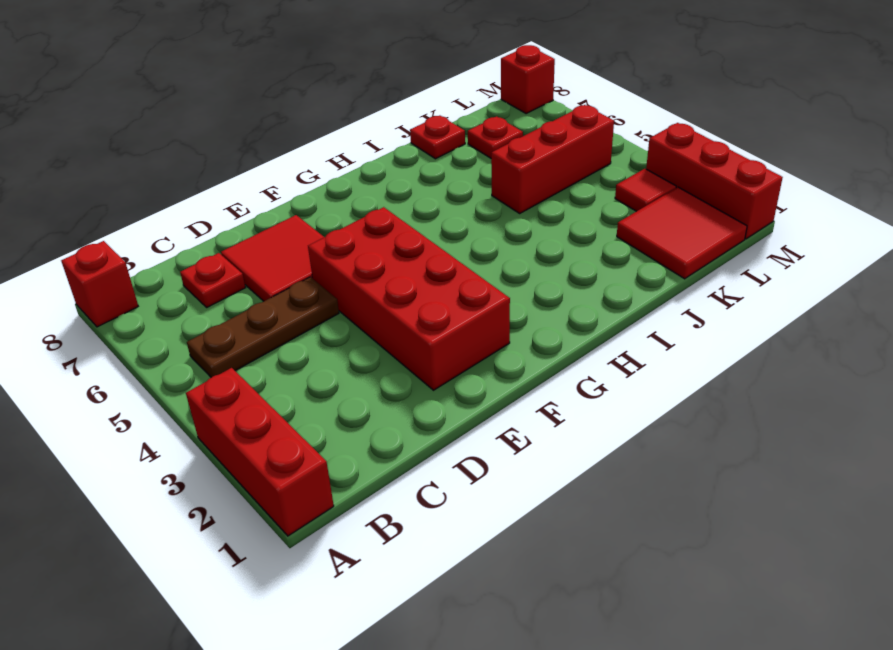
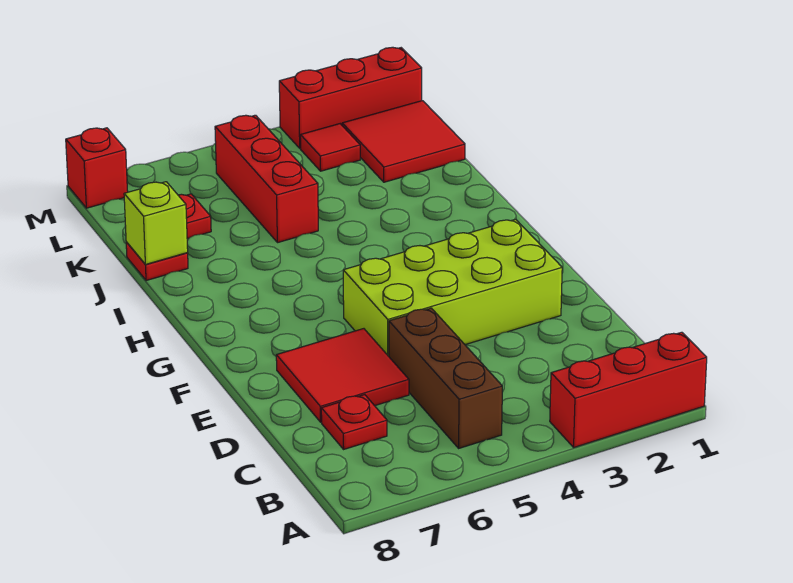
red brick A8 level 1 -> none
brown plate B5:D5 level 1 -> brown brick B5:D5 level 1
red brick E2:F5 level 1 -> lime brick E2:F5 level 1
none -> lime brick J8 level 2

